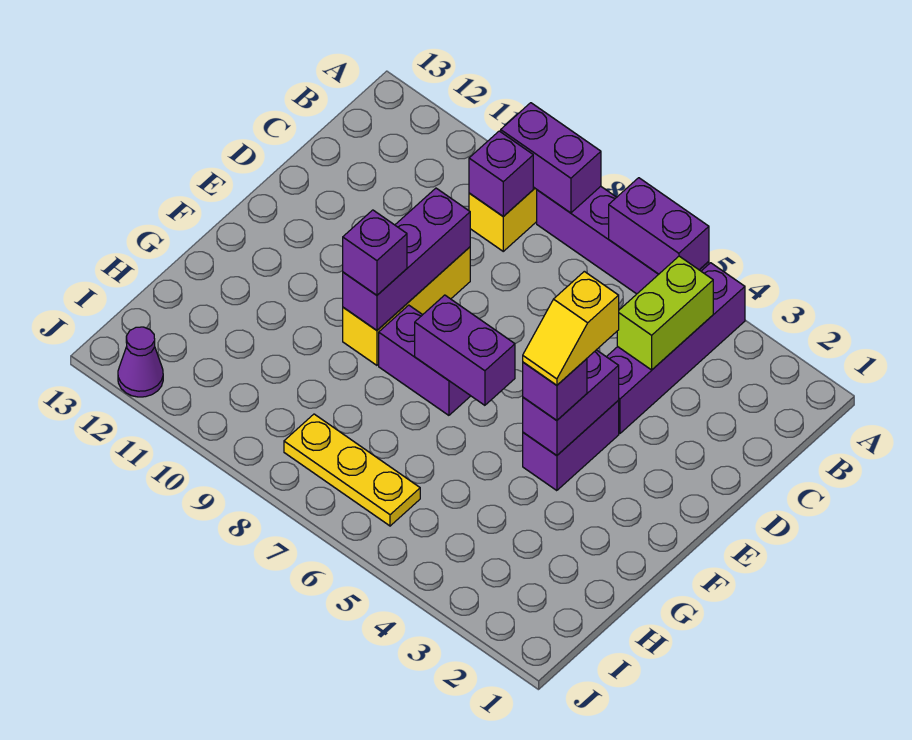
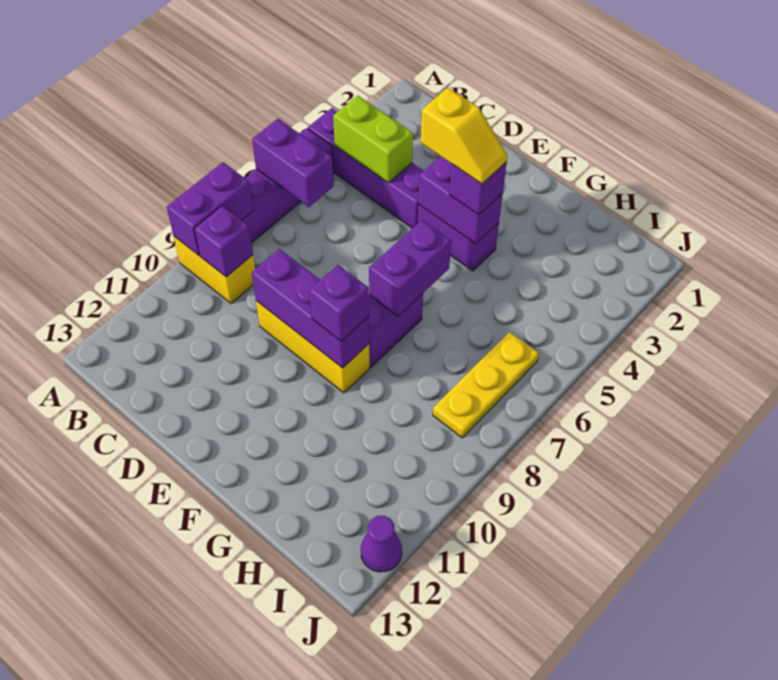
purple brick A5:A6 level 2 -> purple brick A6:B6 level 2

